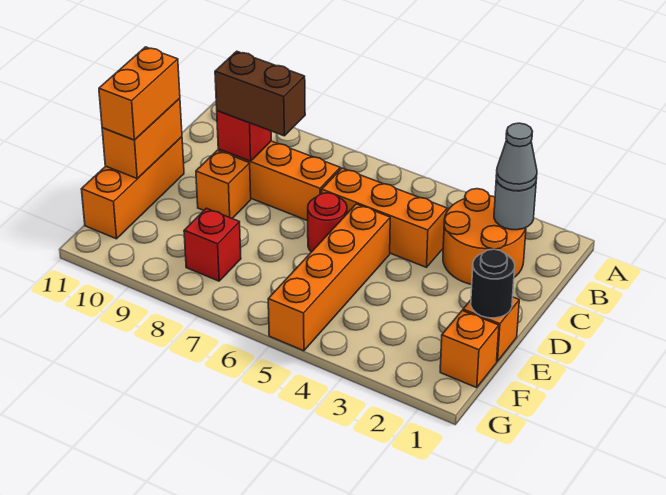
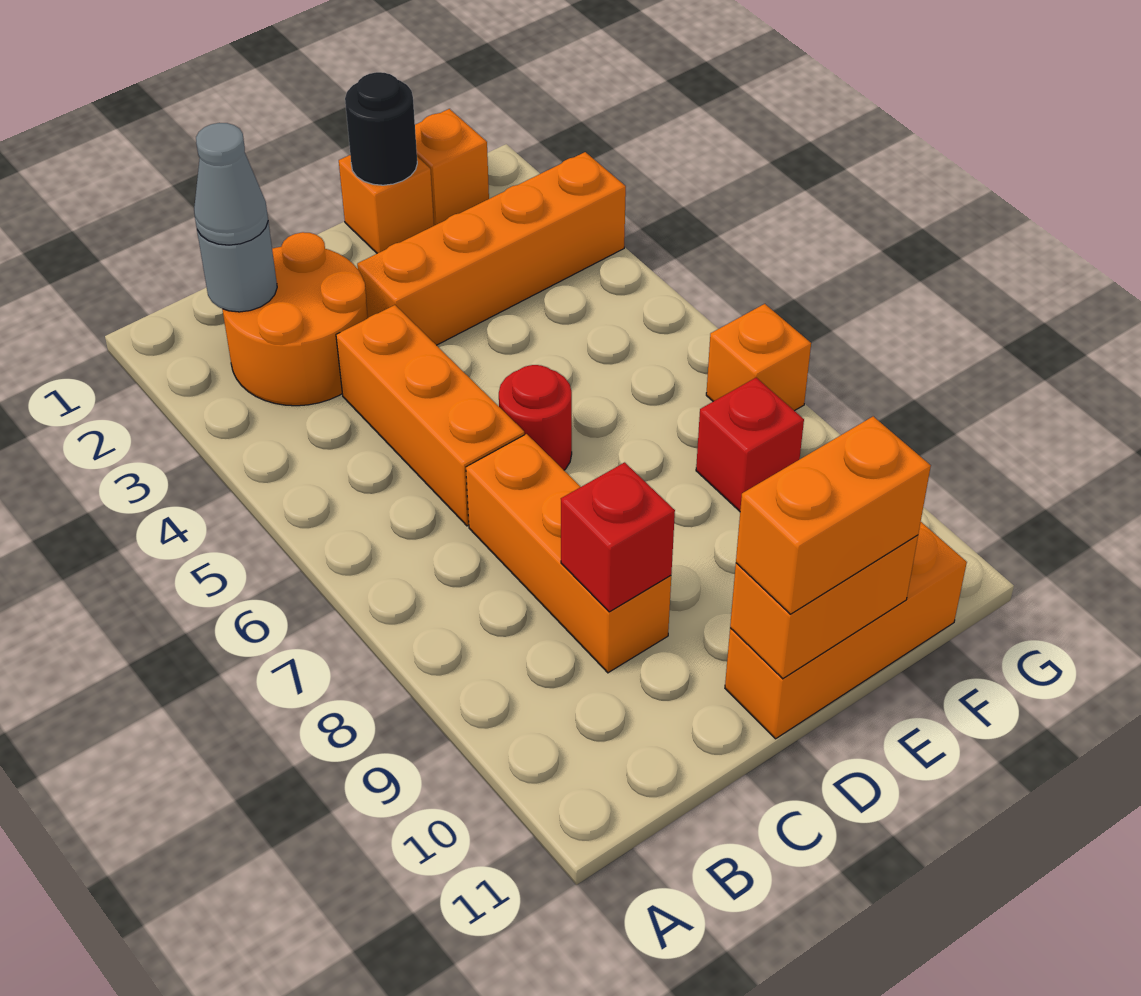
brown brick C8:C9 level 3 -> none
orange brick D5:G5 level 1 -> orange brick D3:G3 level 1
orange brick D9 level 1 -> orange brick G7 level 1

